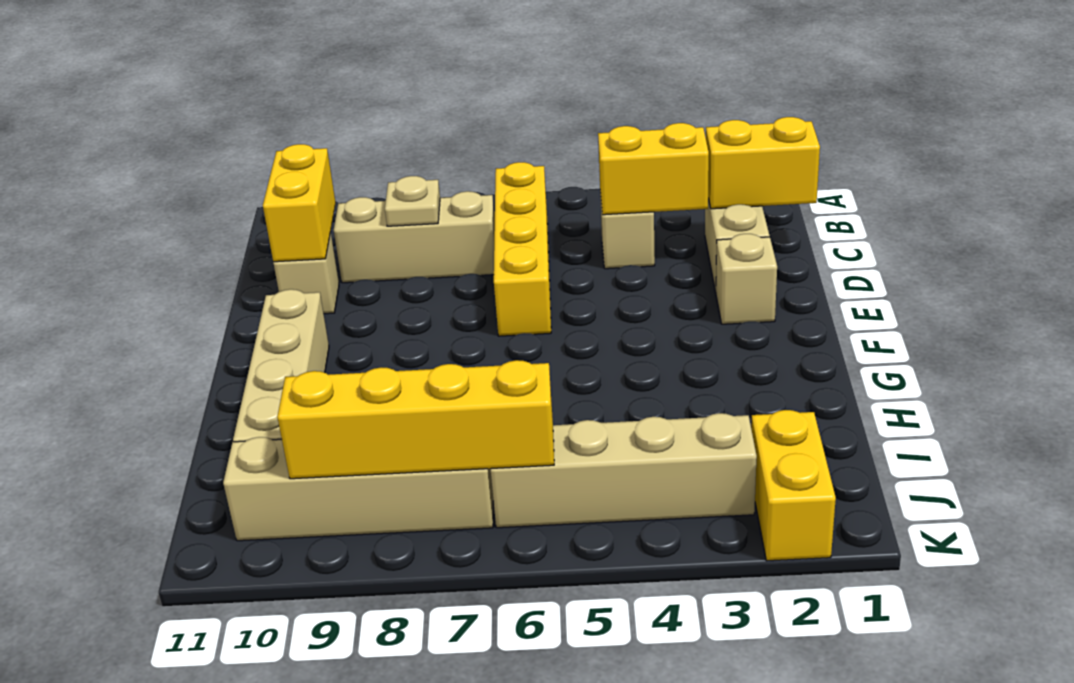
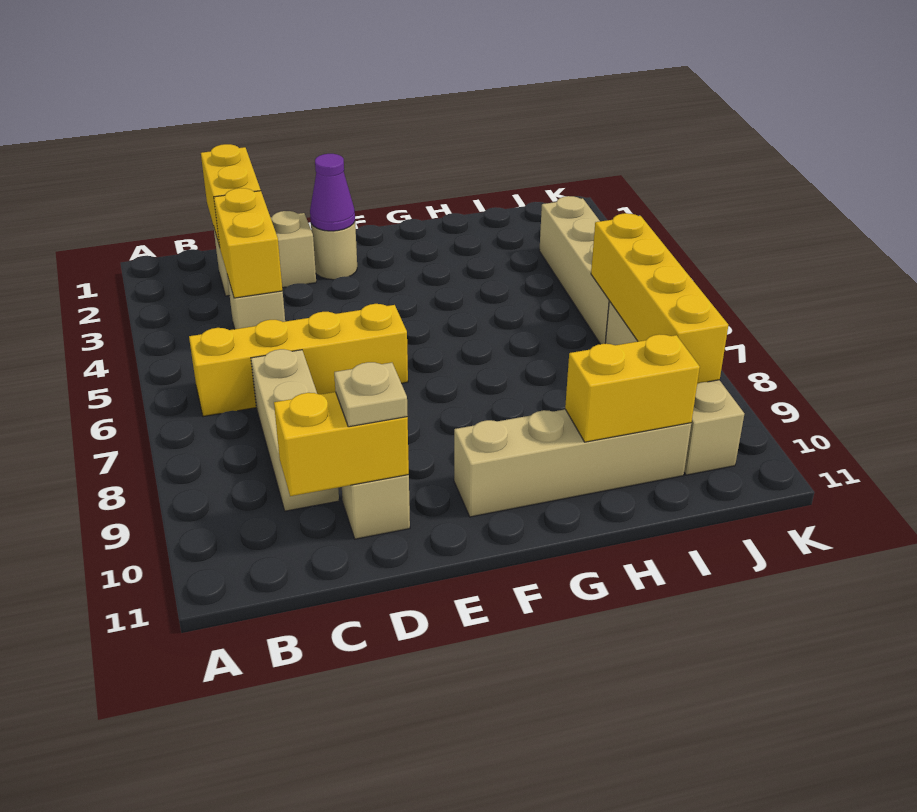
tan plate C8 level 2 -> tan plate D10 level 3
tan brick E2 level 1 -> tan round brick E2 level 1
none -> purple cone E2 level 2
yellow brick J2:K2 level 1 -> yellow brick H10:I10 level 2

